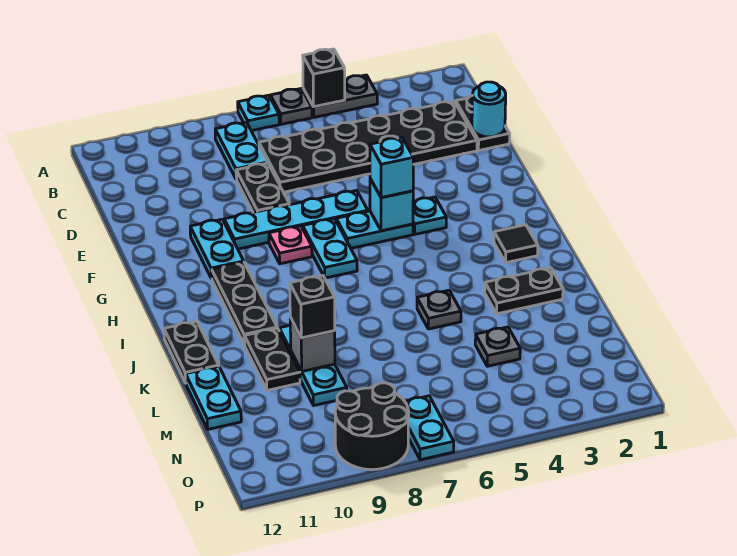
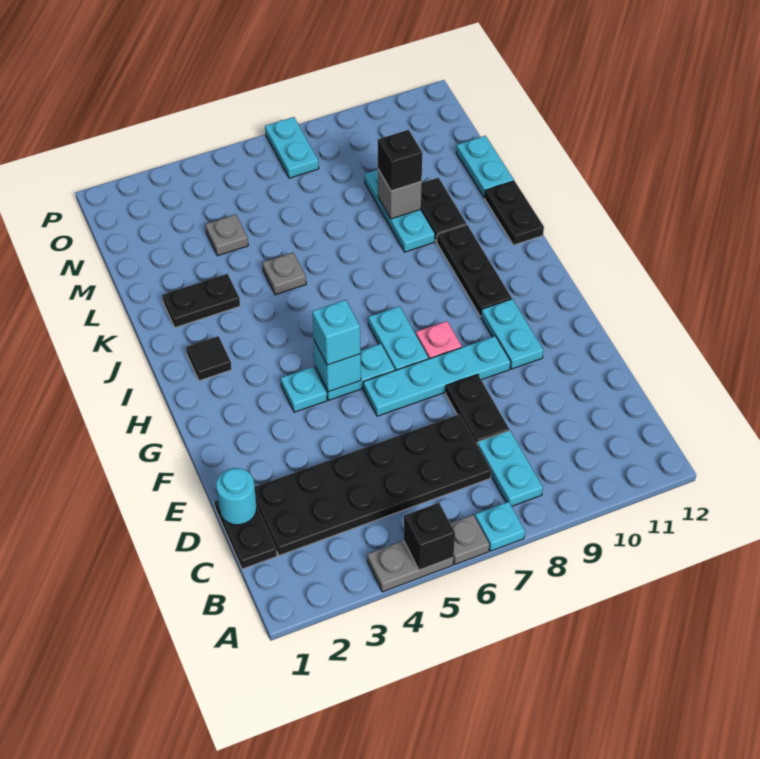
black round brick O8:P9 level 1 -> none

